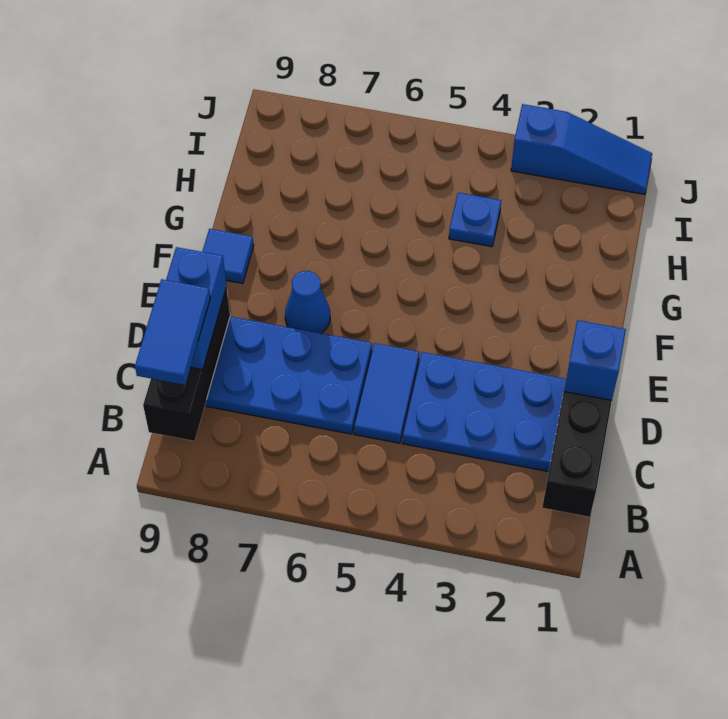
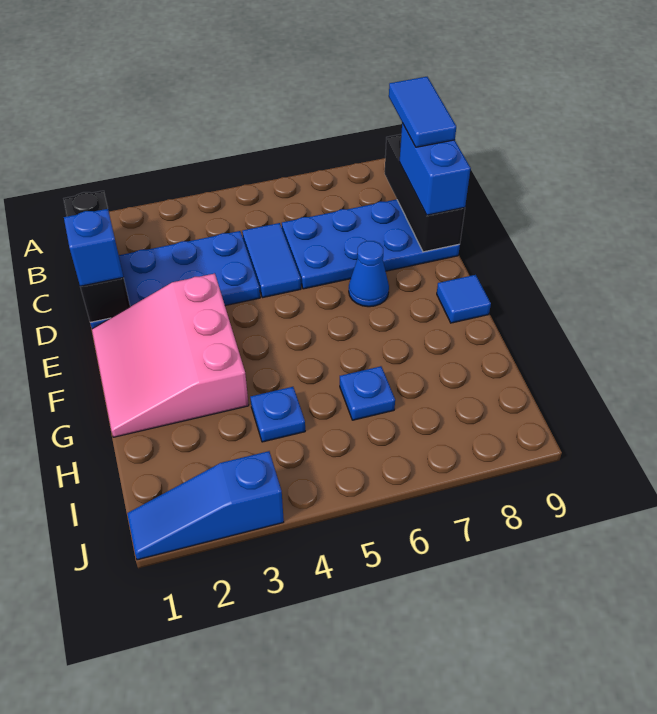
none -> pink slope E1:G3 level 1 top 3
none -> blue plate H6 level 1

